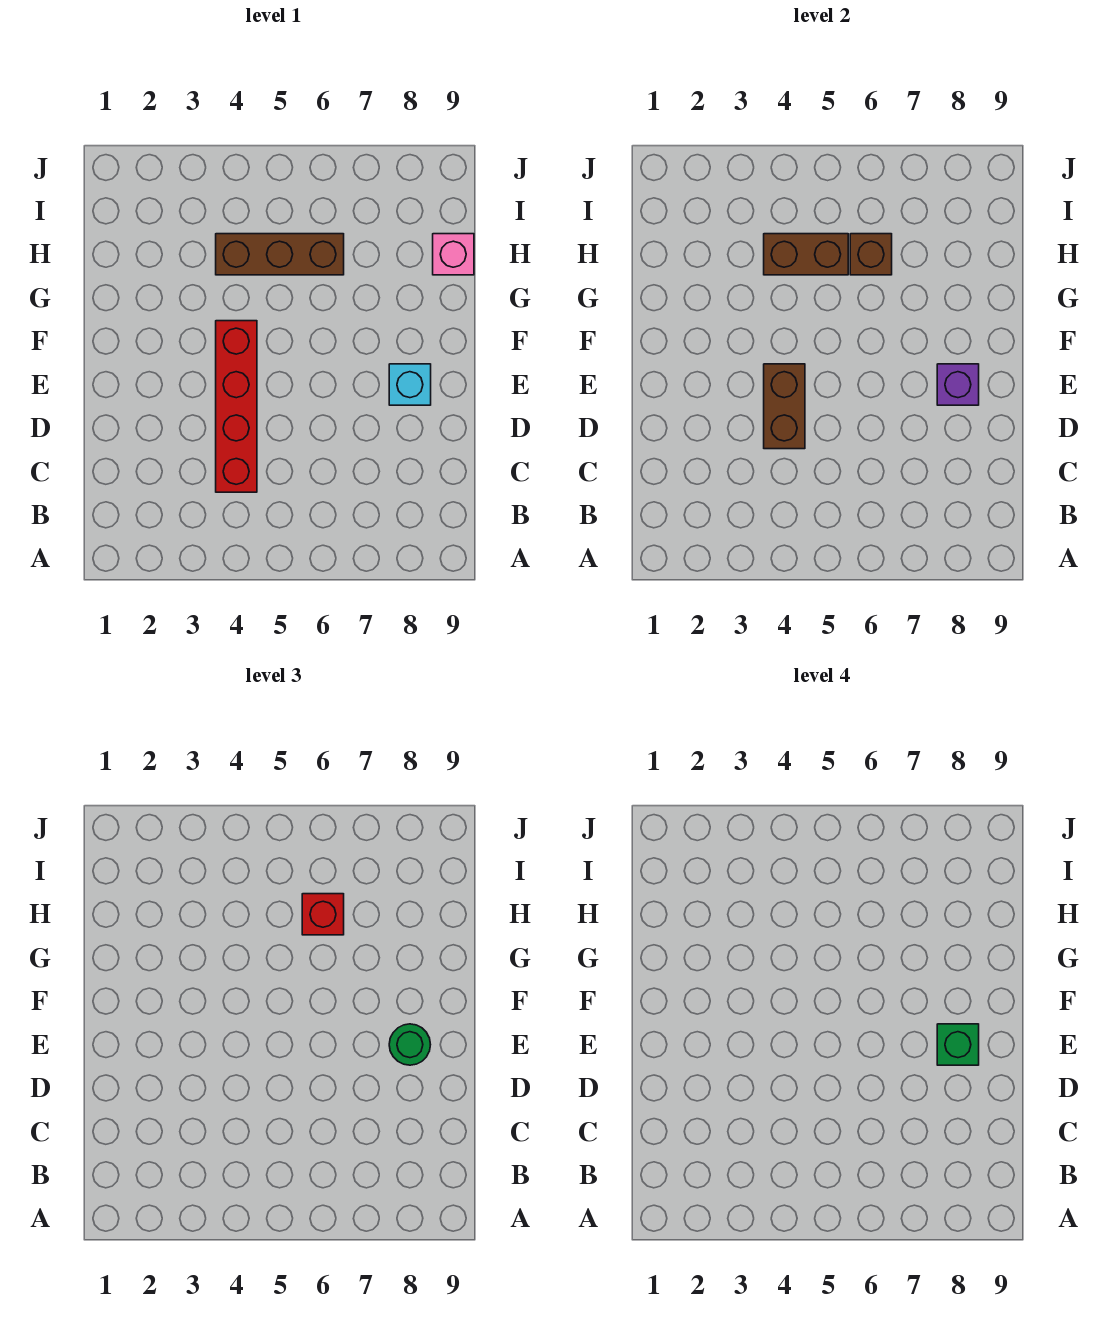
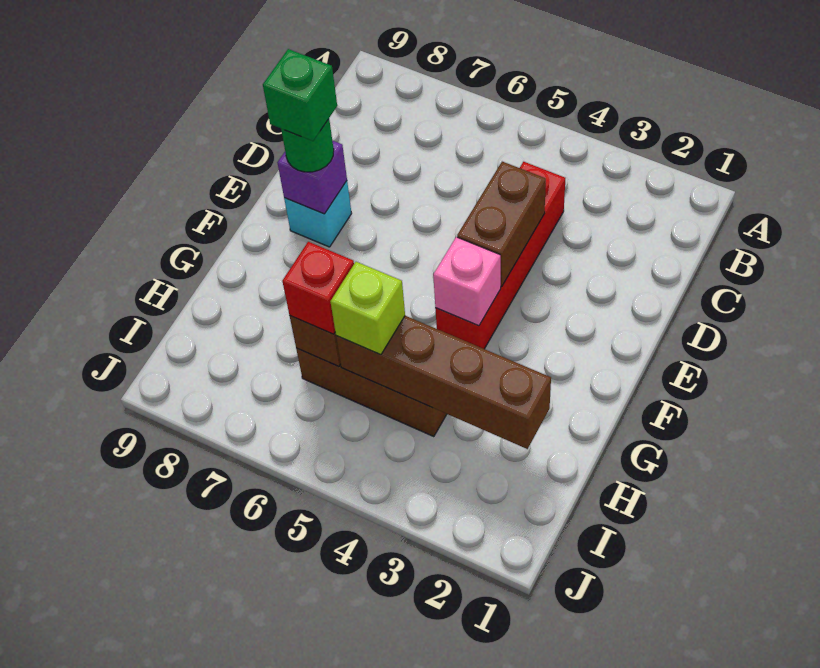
brown brick H4:H5 level 2 -> brown brick H2:H5 level 2
none -> lime brick H5 level 3
pink brick H9 level 1 -> pink brick F4 level 2

